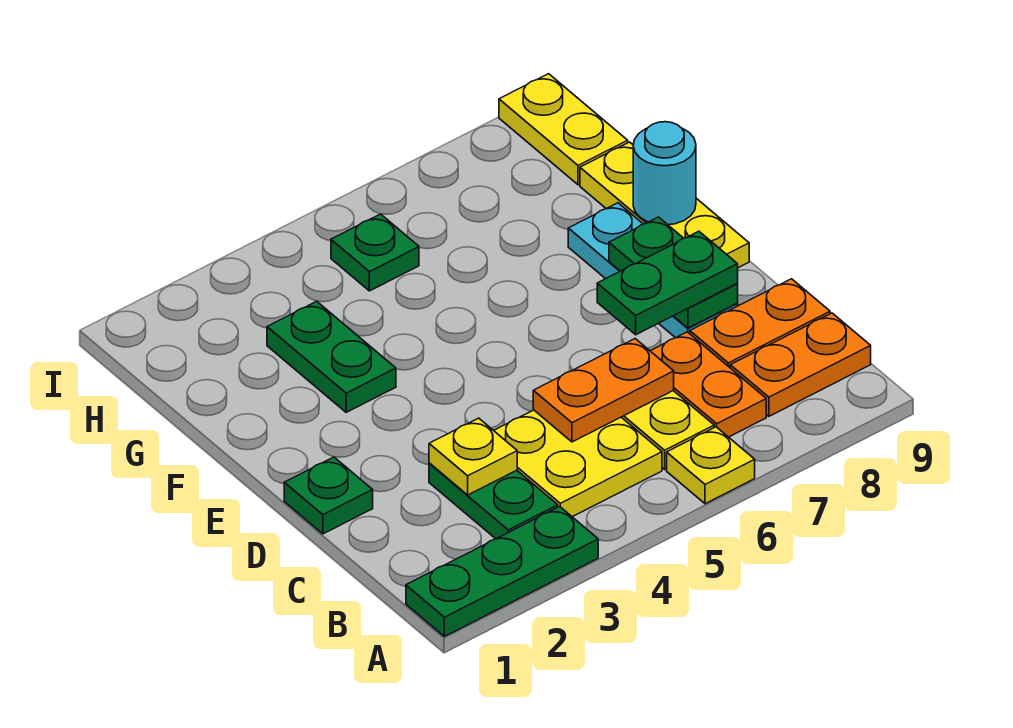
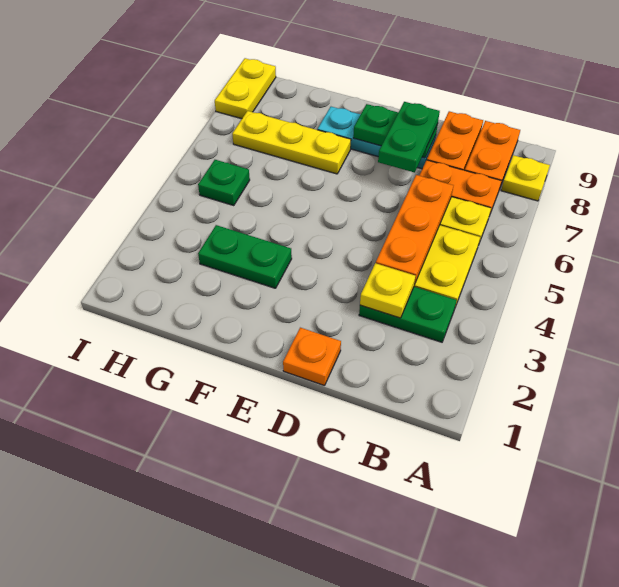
green plate A1:A3 level 1 -> none
yellow plate A6 level 1 -> yellow plate A8 level 1
orange plate C5:C6 level 2 -> orange plate C4:C6 level 2
green plate D1 level 1 -> orange plate D1 level 1
yellow plate E9:G9 level 1 -> yellow plate F7:H7 level 1
cyan round brick F9 level 2 -> none
yellow plate H9:I9 level 1 -> yellow plate I8:I9 level 1

